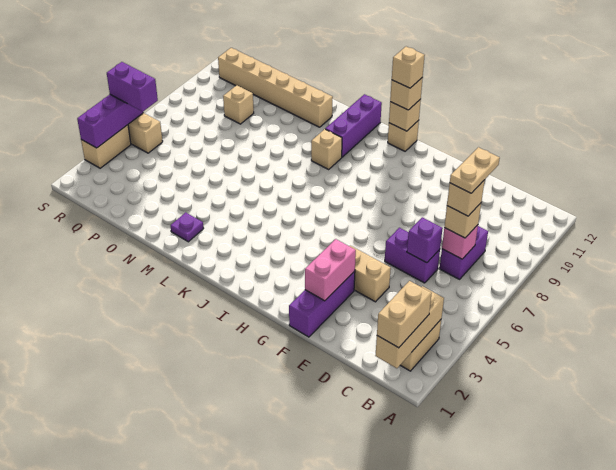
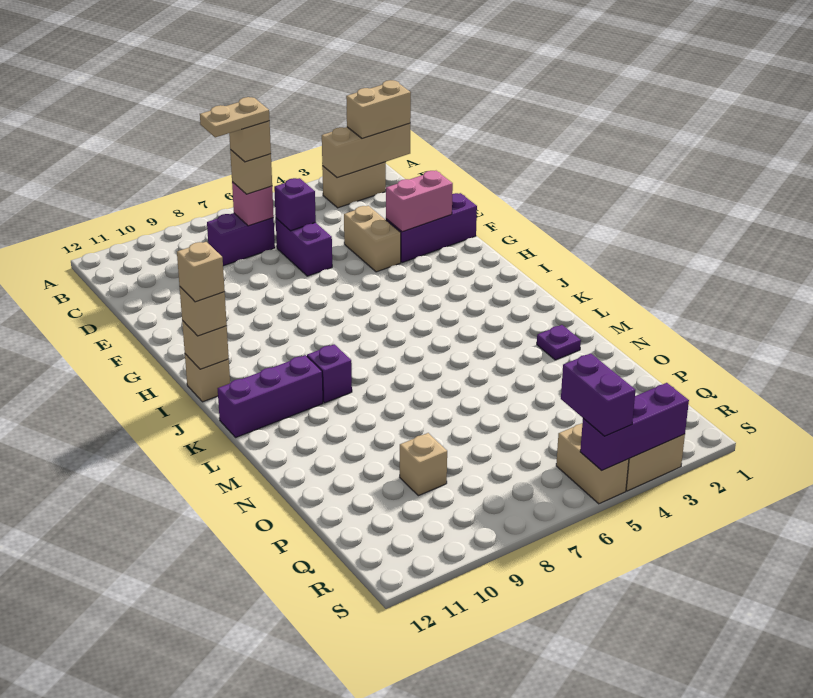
tan brick K9 level 1 -> purple brick K9 level 1
tan brick M11:R11 level 1 -> none

